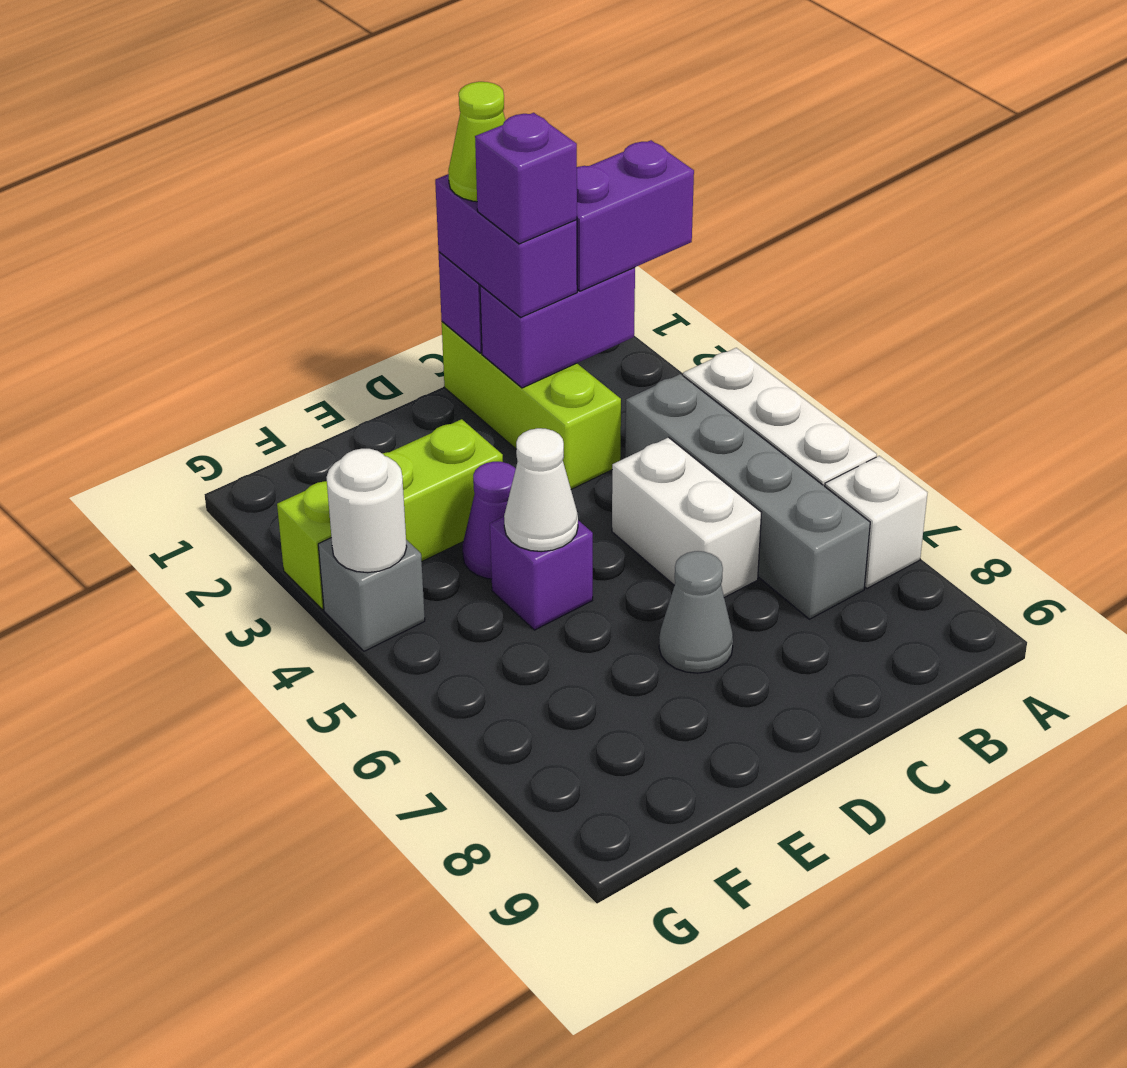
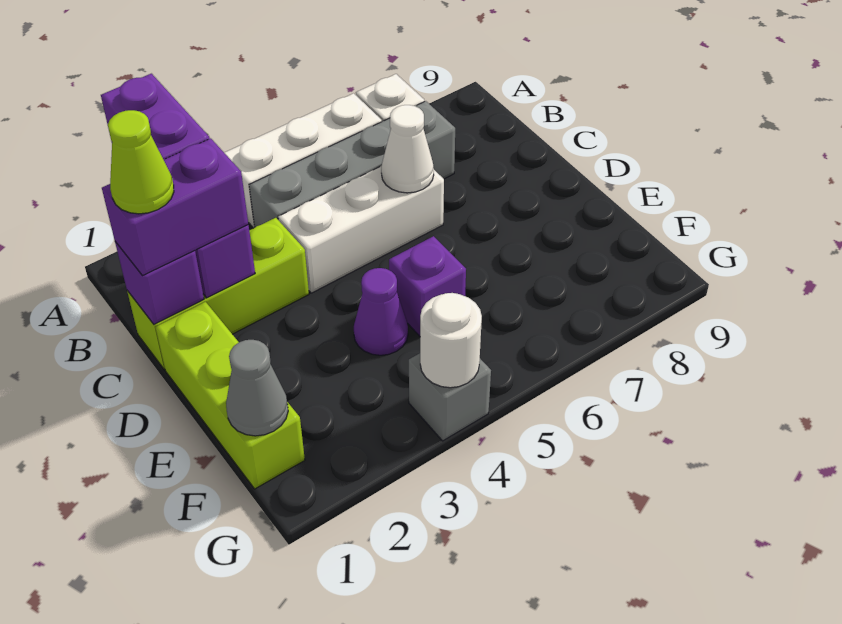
purple brick C2 level 4 -> none
white brick C5:C6 level 1 -> white brick C4:C6 level 1
grey cone D7 level 1 -> grey cone F1 level 2
lime brick E3:G3 level 1 -> lime brick D1:F1 level 1
white cone E5 level 2 -> white cone C6 level 2

